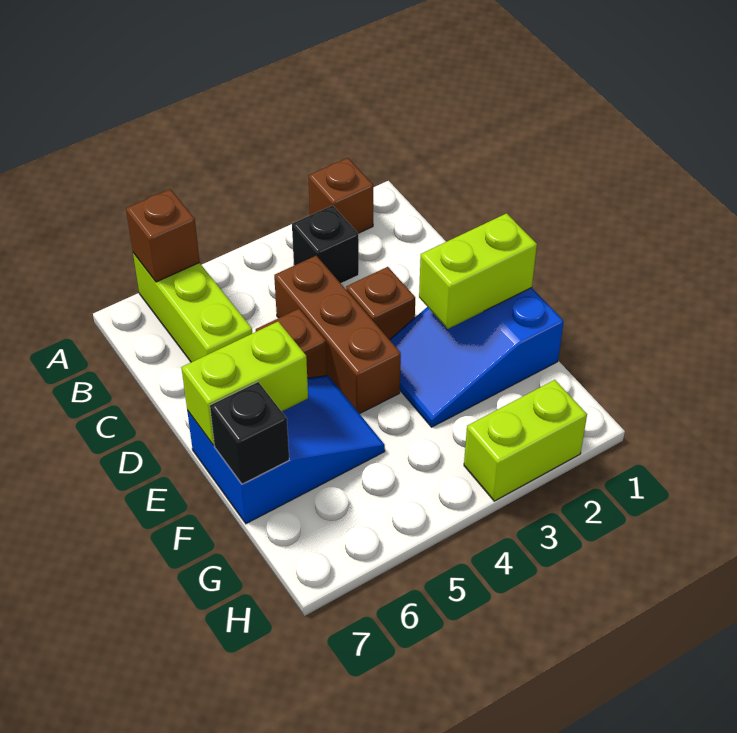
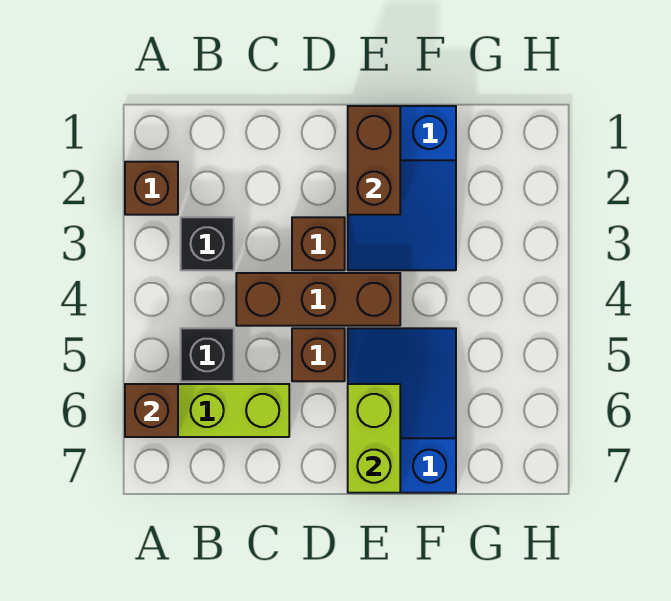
lime brick E1:E2 level 2 -> brown brick E1:E2 level 2
black brick F7 level 2 -> black brick B5 level 1
lime brick H2:H3 level 1 -> none

